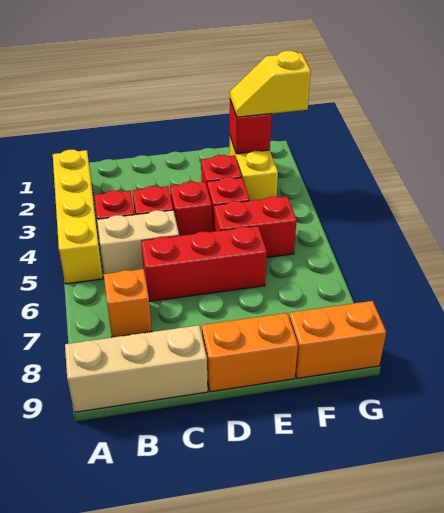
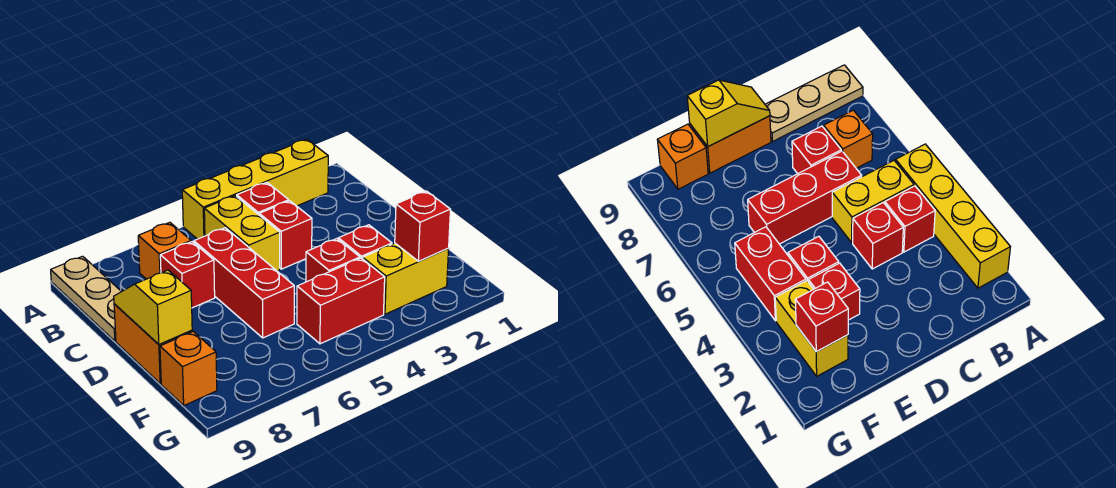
tan brick A9:C9 level 1 -> tan plate A9:C9 level 1
tan brick B5:C5 level 1 -> yellow brick B5:C5 level 1
red brick D4 level 1 -> red brick C7 level 1
red brick E5:F5 level 1 -> red brick F4:F5 level 1
yellow slope F2:G2 level 3 top G -> yellow slope D9:E9 level 2 top E
orange brick F9:G9 level 1 -> orange brick F9 level 1

